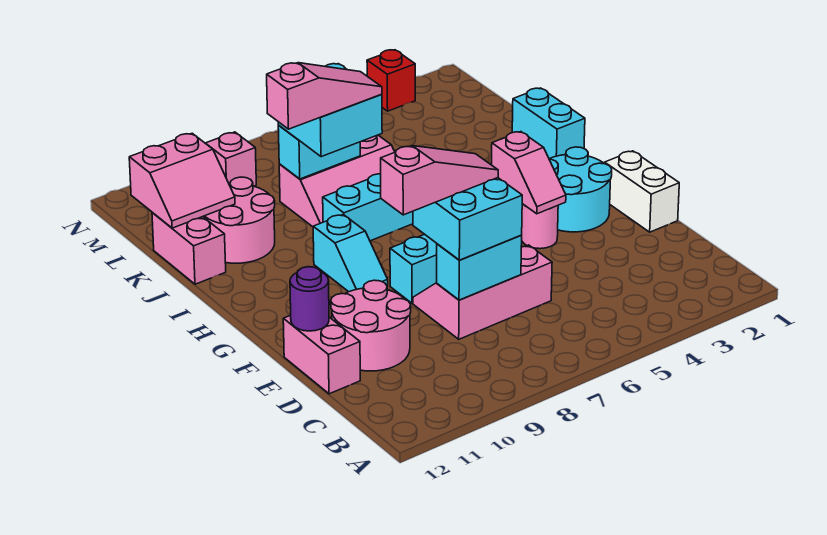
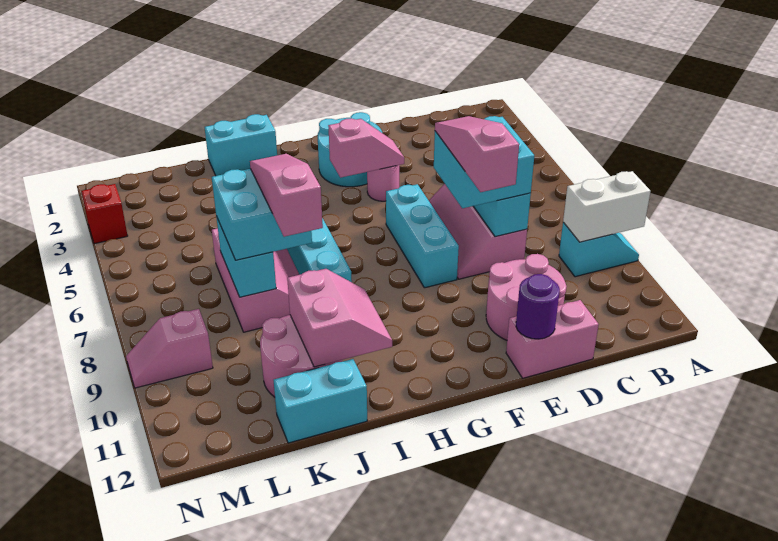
white brick E1:F1 level 1 -> white brick A9:B9 level 2
cyan slope G9:H9 level 1 top H -> cyan slope A9:B9 level 1 top B
pink brick J12:K12 level 1 -> cyan brick J12:K12 level 1
pink slope K11:L12 level 2 top L -> pink slope I10:J11 level 2 top J

